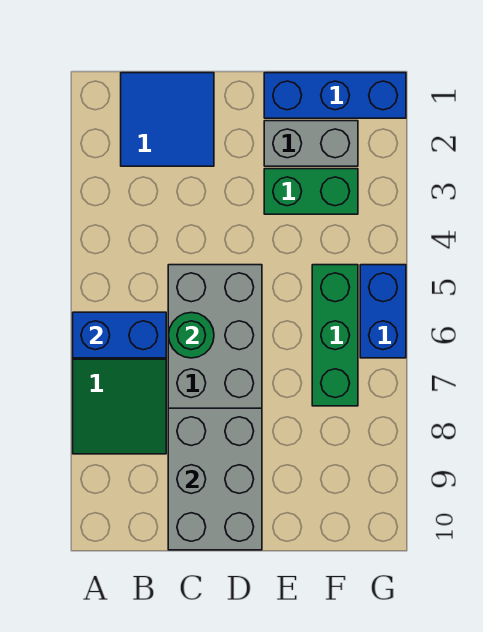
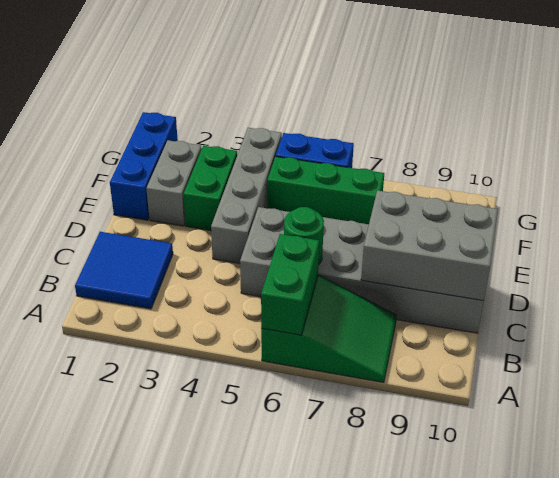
blue brick A6:B6 level 2 -> green brick A6:B6 level 2
none -> grey brick D4:G4 level 1

